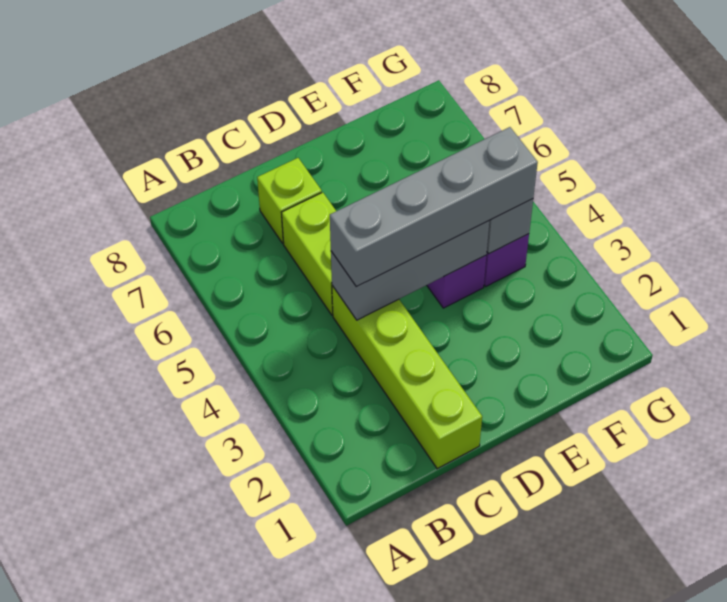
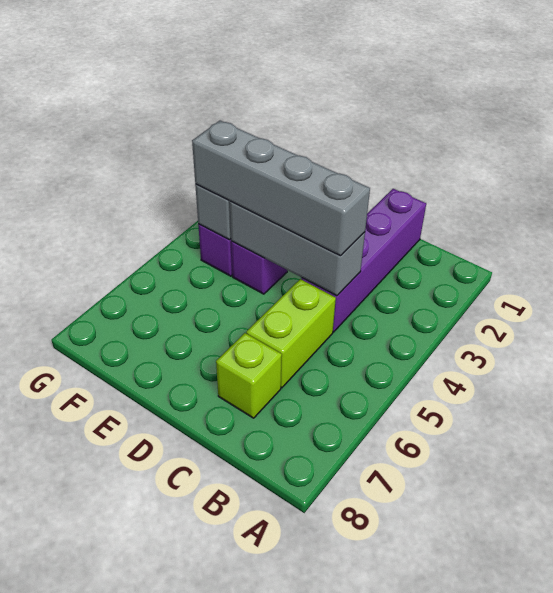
lime brick C1:C4 level 1 -> purple brick C1:C4 level 1

